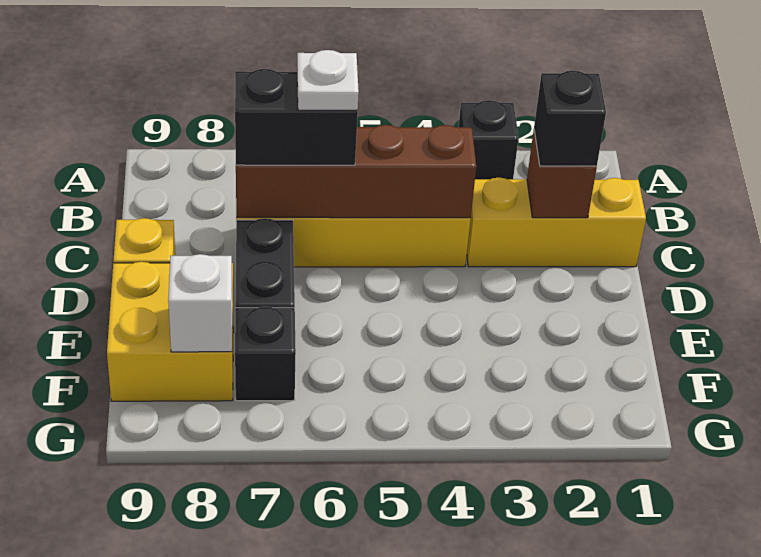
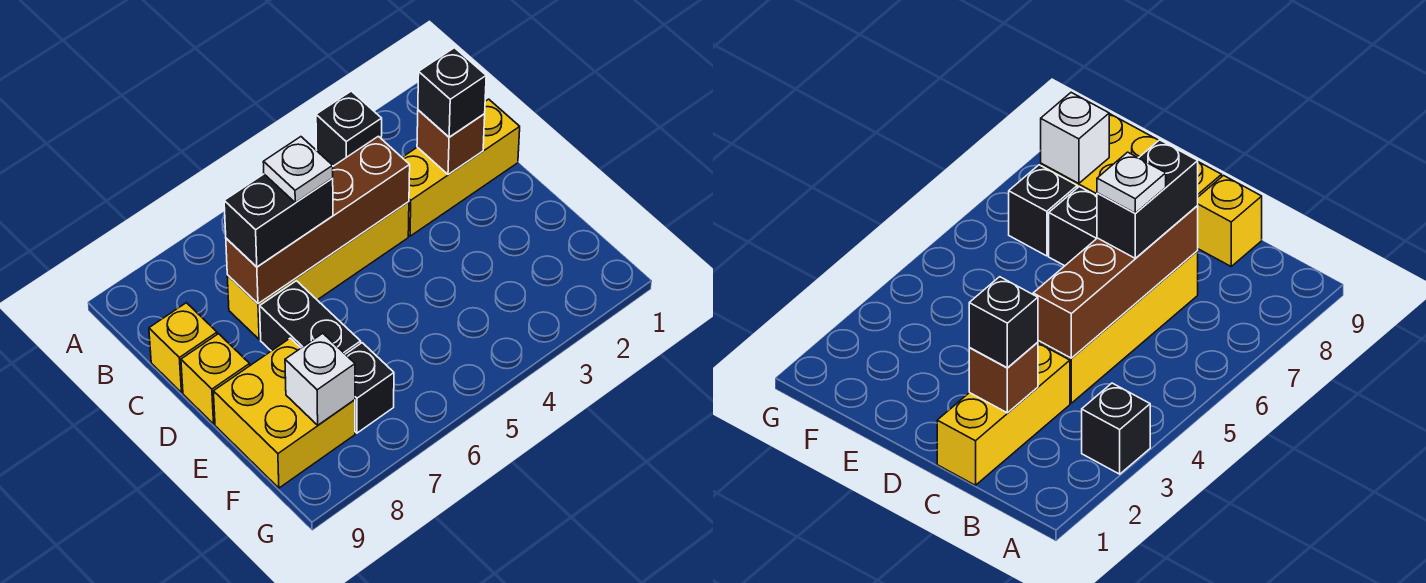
none -> yellow brick C9 level 1

